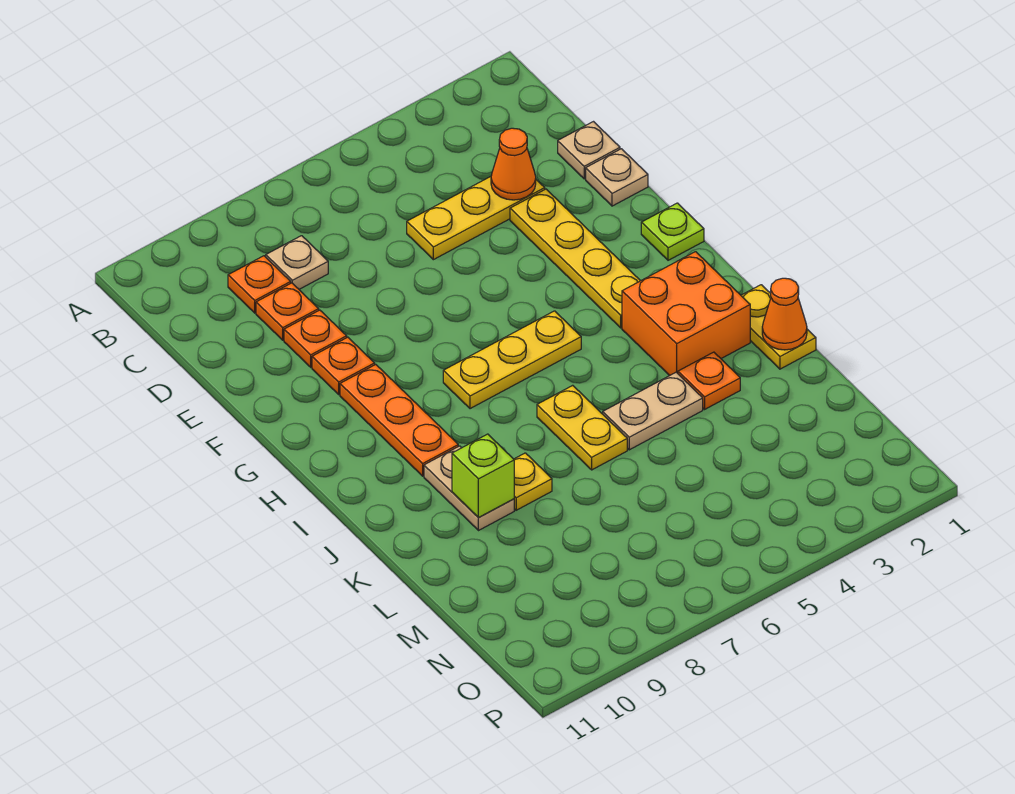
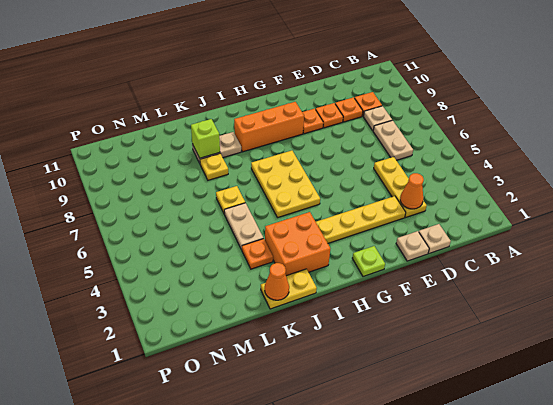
none -> tan plate C6:C7 level 1
orange plate G9:I9 level 1 -> orange brick G9:I9 level 1
yellow plate H5:H7 level 1 -> yellow plate H5:I7 level 1
yellow plate J6:K6 level 1 -> yellow plate K6 level 1

